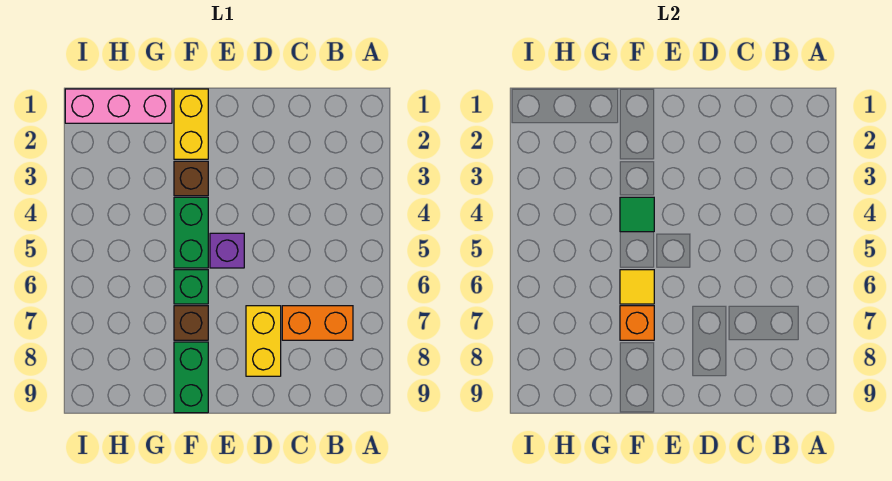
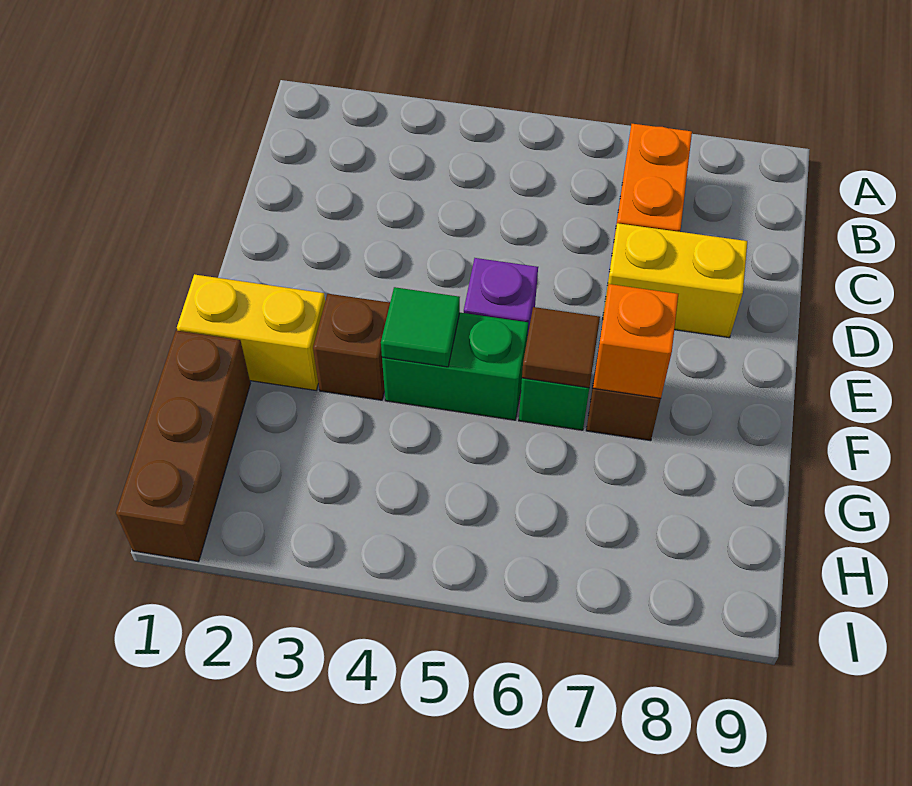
yellow tile F6 level 2 -> brown tile F6 level 2
green brick F8:F9 level 1 -> none
pink brick G1:I1 level 1 -> brown brick G1:I1 level 1

